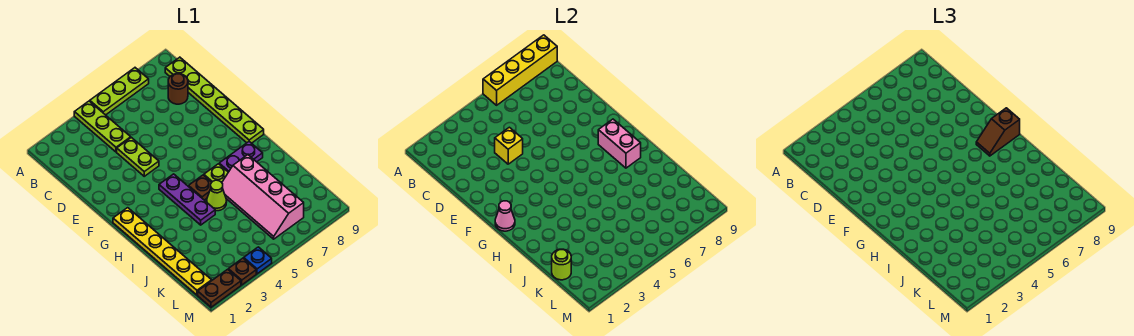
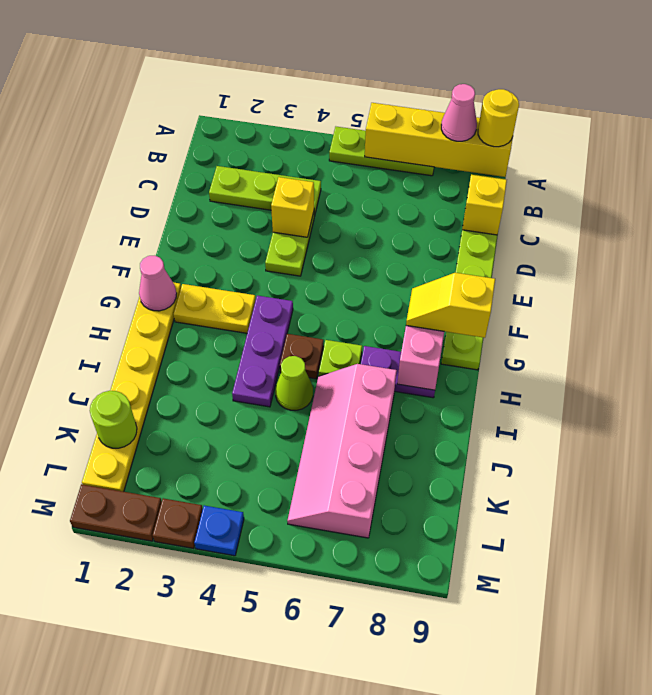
lime plate A4:C4 level 1 -> lime plate C2:C4 level 1
none -> pink cone A8 level 3
none -> yellow round brick A9 level 3
brown round brick C8 level 1 -> none
none -> yellow brick C9 level 2
none -> yellow plate G2:G3 level 1
brown slope G8:G9 level 3 top 9 -> yellow slope G8:G9 level 3 top 9

